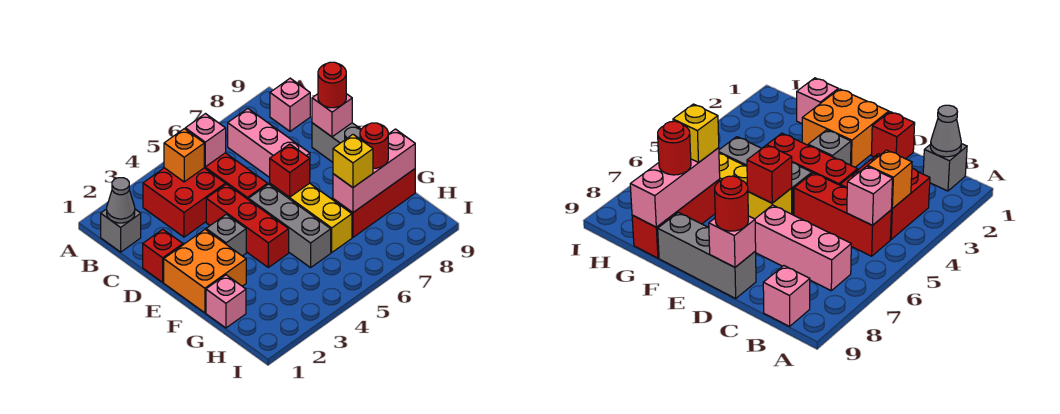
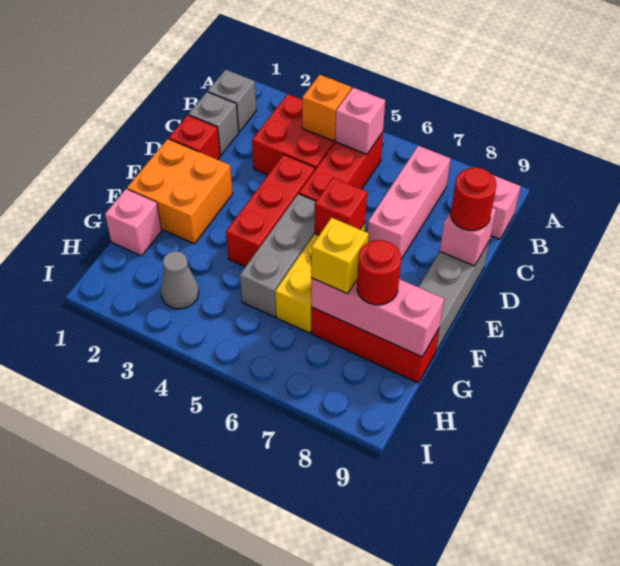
grey cone B1 level 2 -> grey cone H3 level 1
grey brick E3 level 1 -> grey brick C1 level 1

